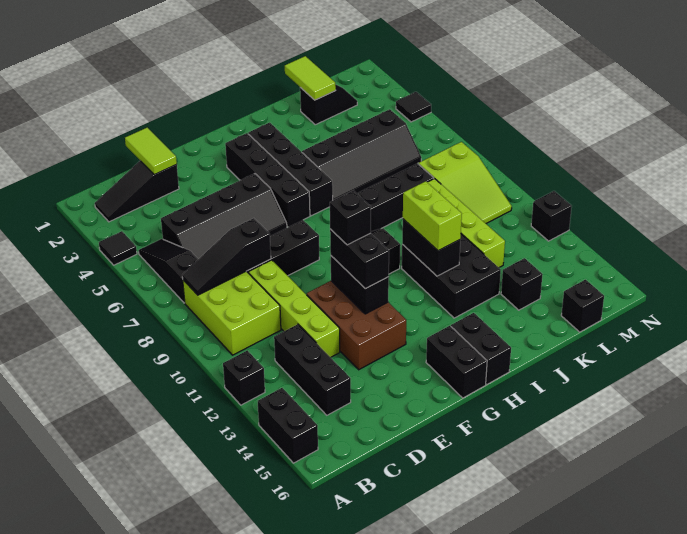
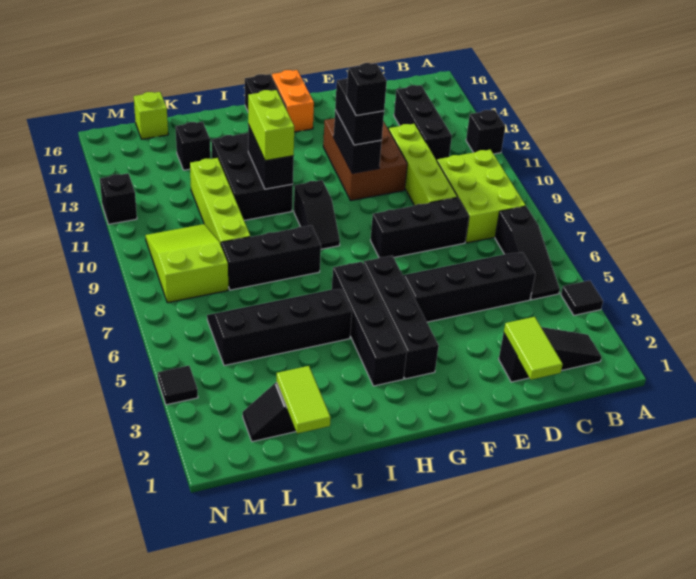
black brick A14:A15 level 1 -> none
black slope B8:D8 level 2 top D -> none
black brick G15:G16 level 1 -> orange brick G15:G16 level 1
black brick L16 level 1 -> lime brick L16 level 1

